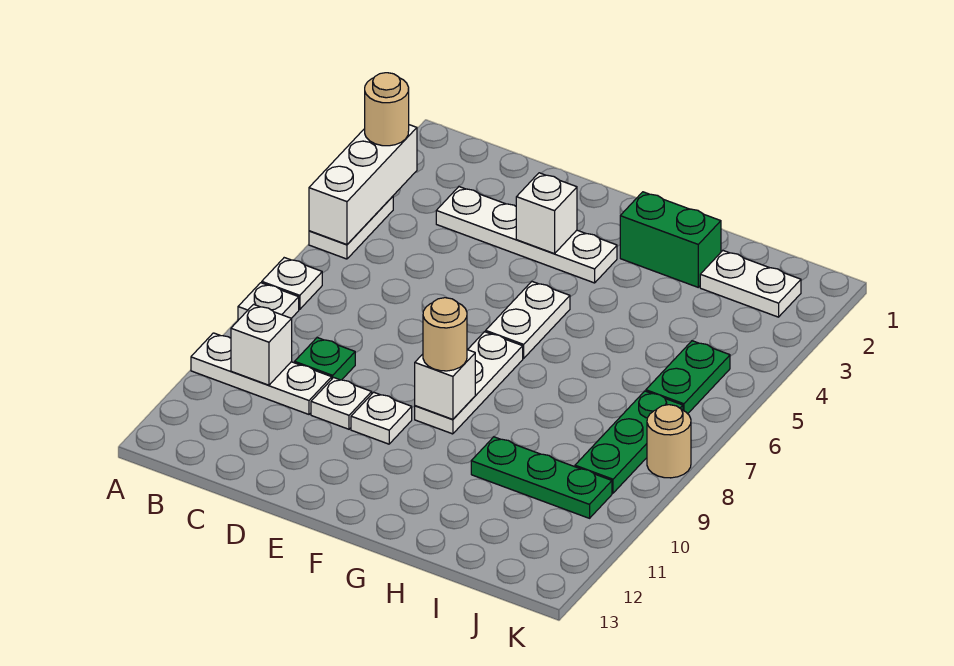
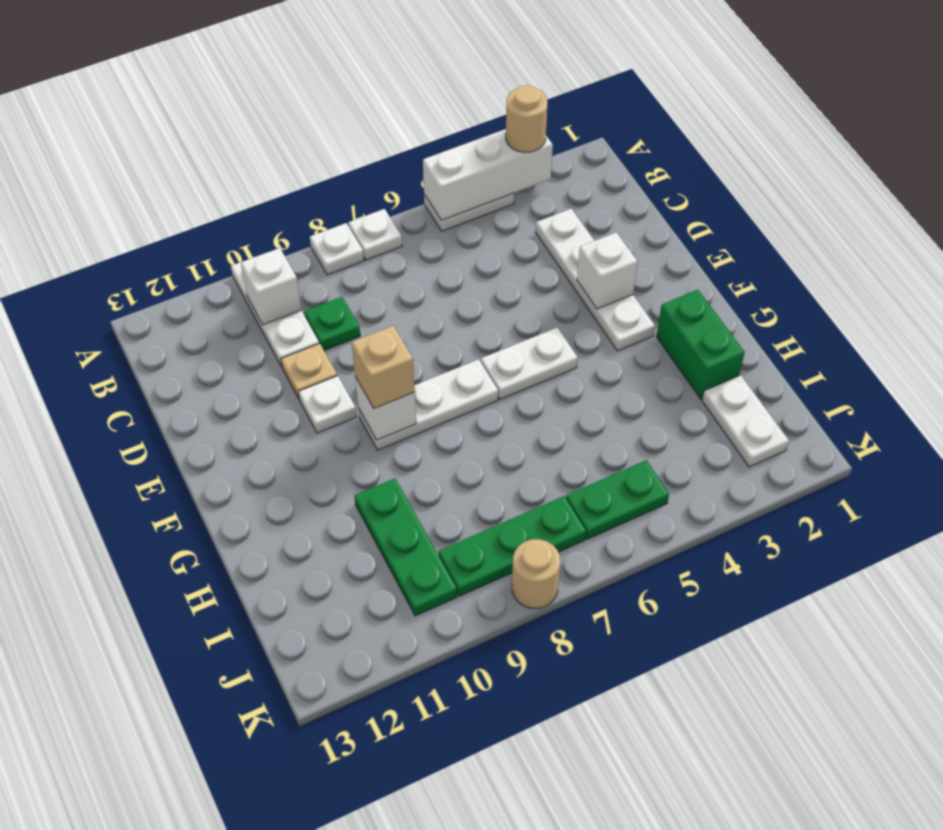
white plate D10 level 1 -> tan plate D10 level 1
tan round brick F9 level 3 -> tan brick F9 level 3

